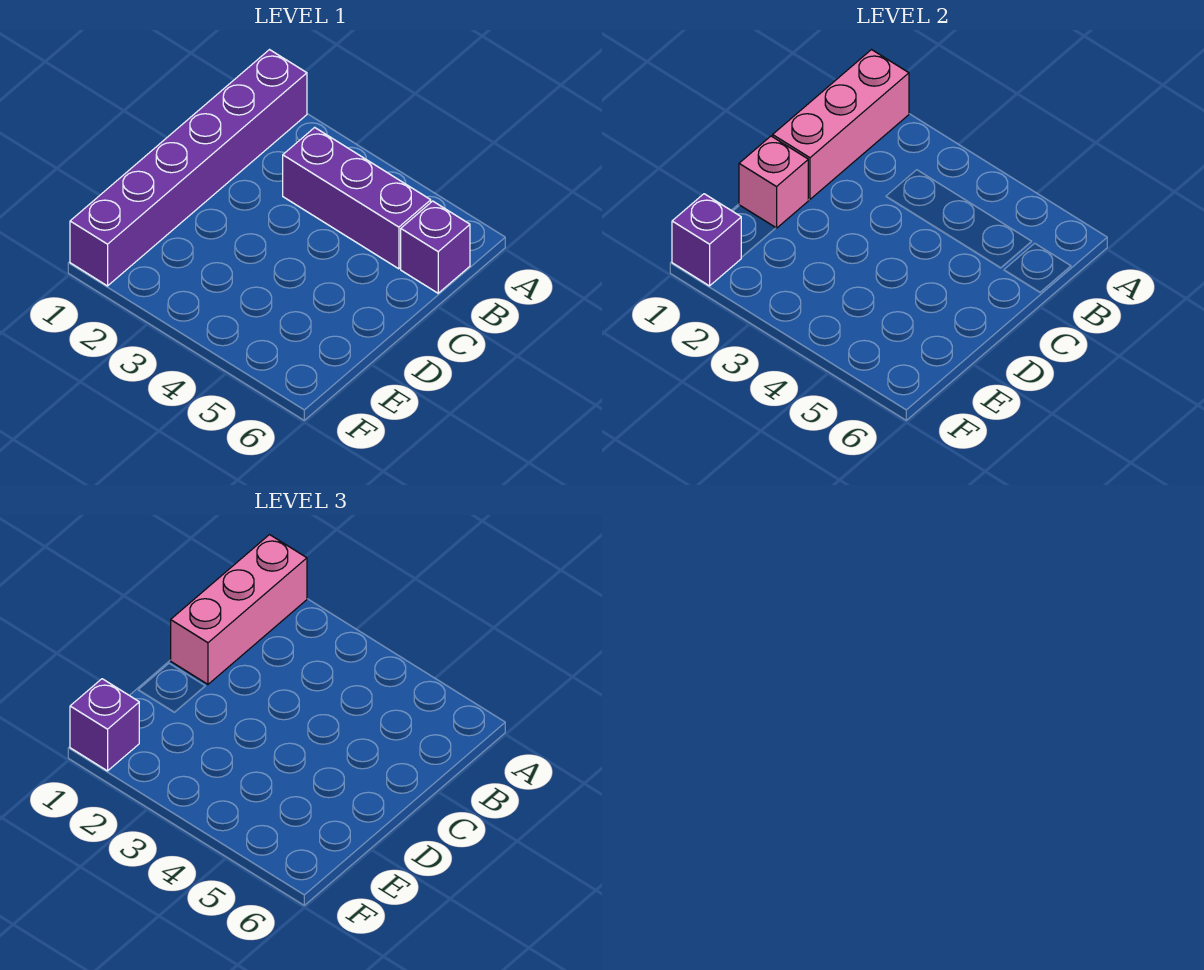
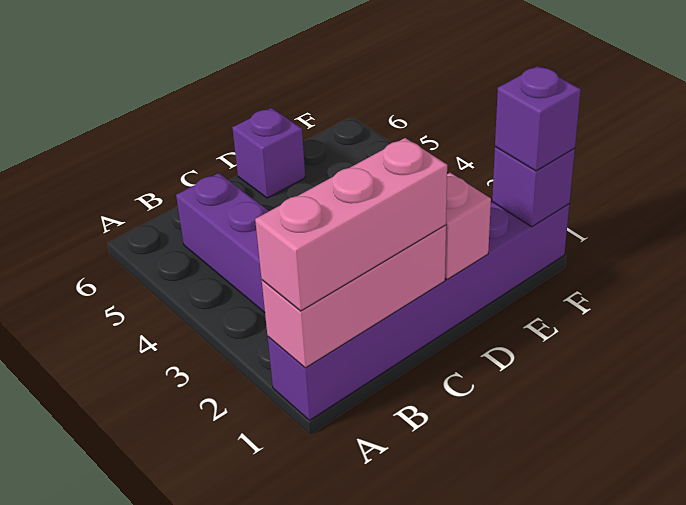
purple brick B6 level 1 -> purple brick D6 level 1

